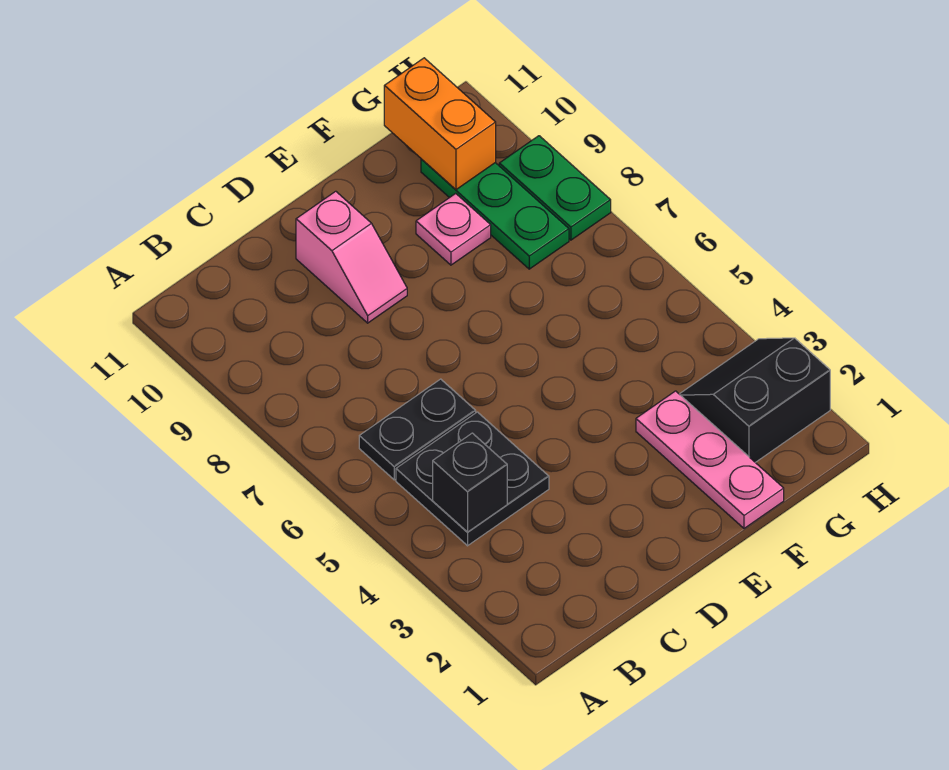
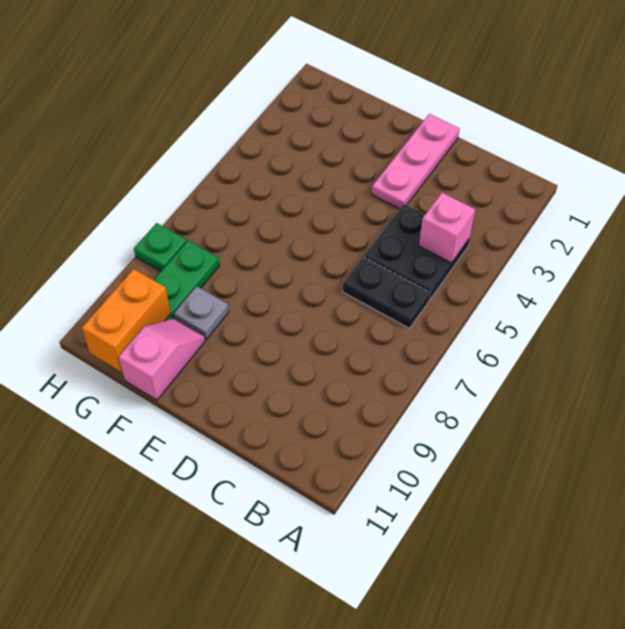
black brick B4 level 2 -> pink brick B4 level 2
pink slope D9:D10 level 1 top 10 -> pink slope F10:F11 level 1 top 11
pink plate F1:F3 level 1 -> pink plate D1:D3 level 1
pink plate F9 level 1 -> grey plate F9 level 1
black slope G2:H3 level 1 top 2 -> none
green plate H8:H9 level 1 -> green plate H8 level 1

